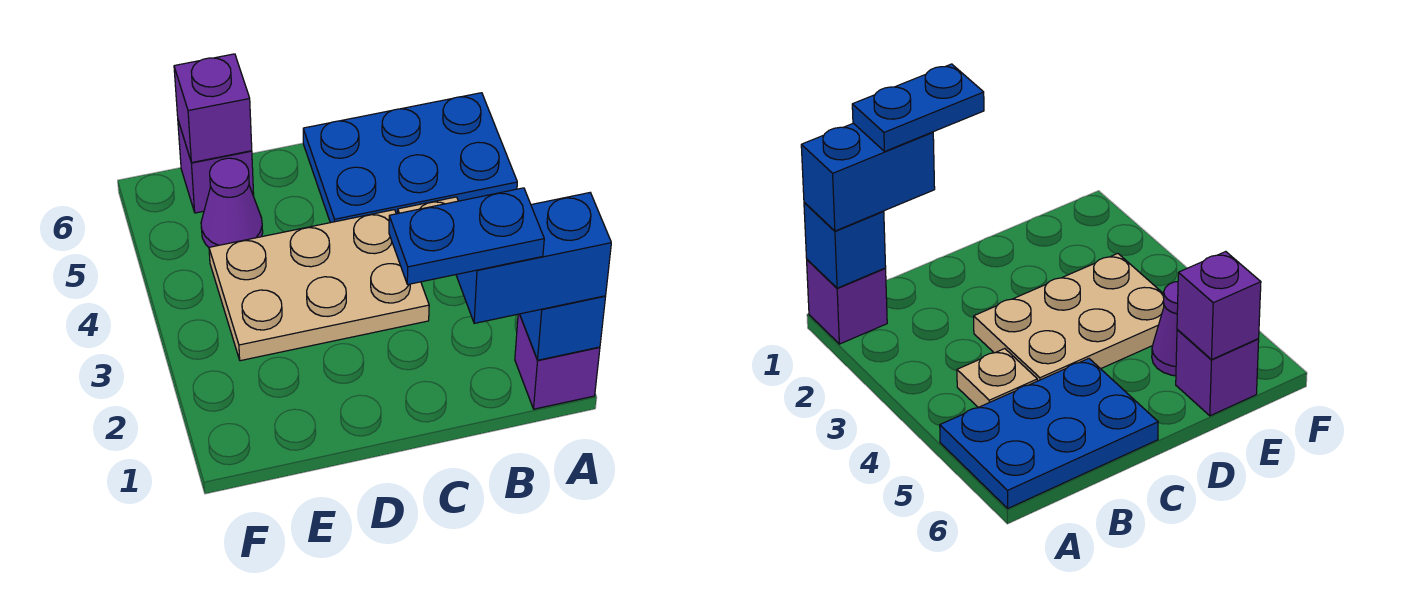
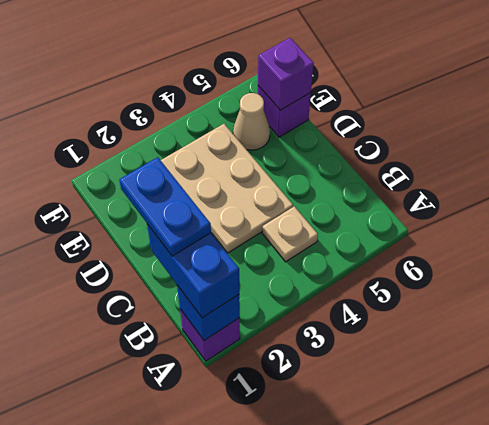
blue plate A5:C6 level 1 -> none
purple cone E5 level 1 -> tan cone E5 level 1

